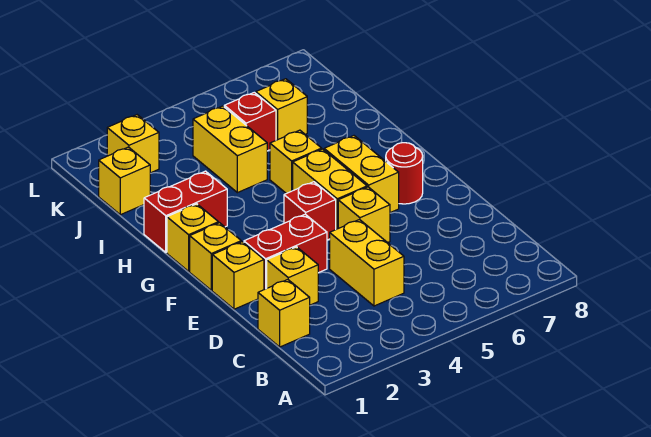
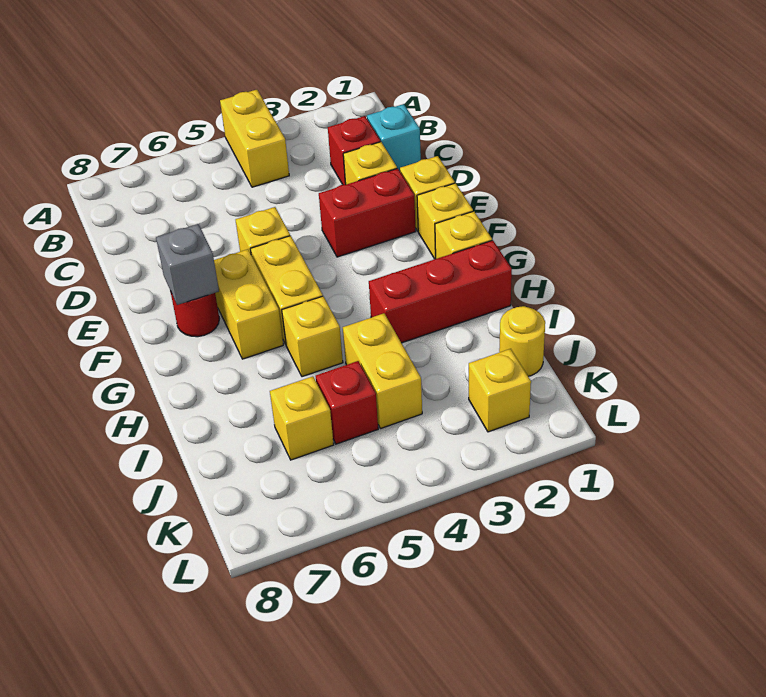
yellow brick C1 level 1 -> cyan brick C1 level 1
yellow brick C4:D4 level 1 -> yellow brick A4:B4 level 1
red brick F4 level 1 -> red brick C2 level 1
none -> grey brick F7 level 2
red brick H1:H2 level 1 -> red brick H1:H3 level 1
yellow brick J1 level 1 -> yellow round brick J1 level 1

